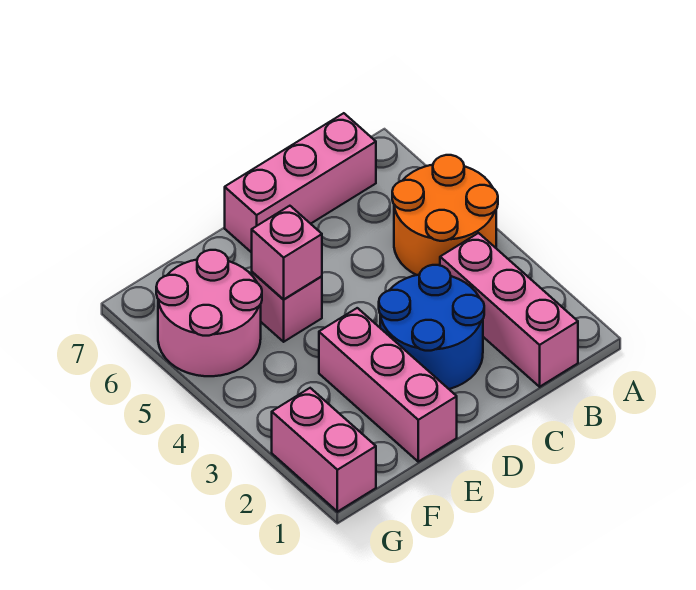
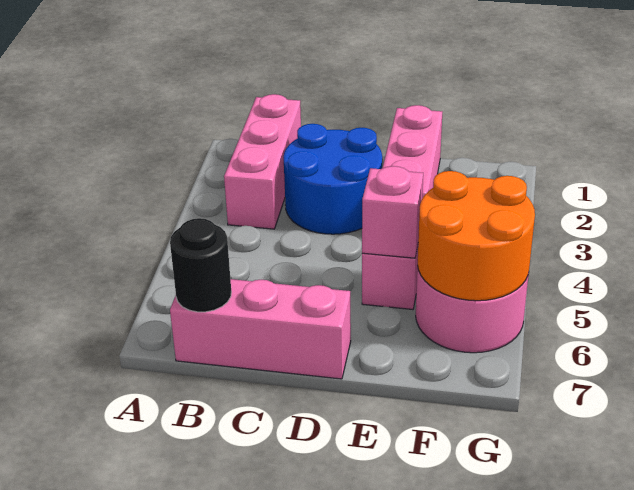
orange round brick A4:B5 level 1 -> orange round brick F5:G6 level 2
none -> black round brick B7 level 2
pink brick G1:G2 level 1 -> none

